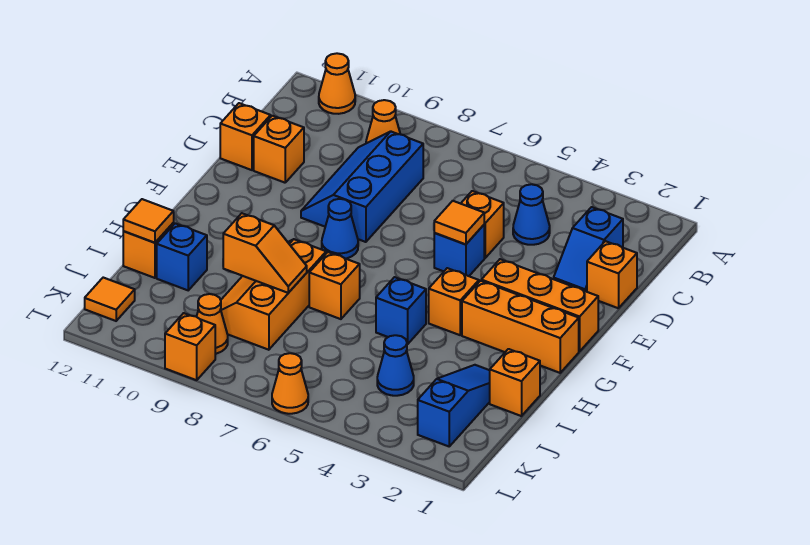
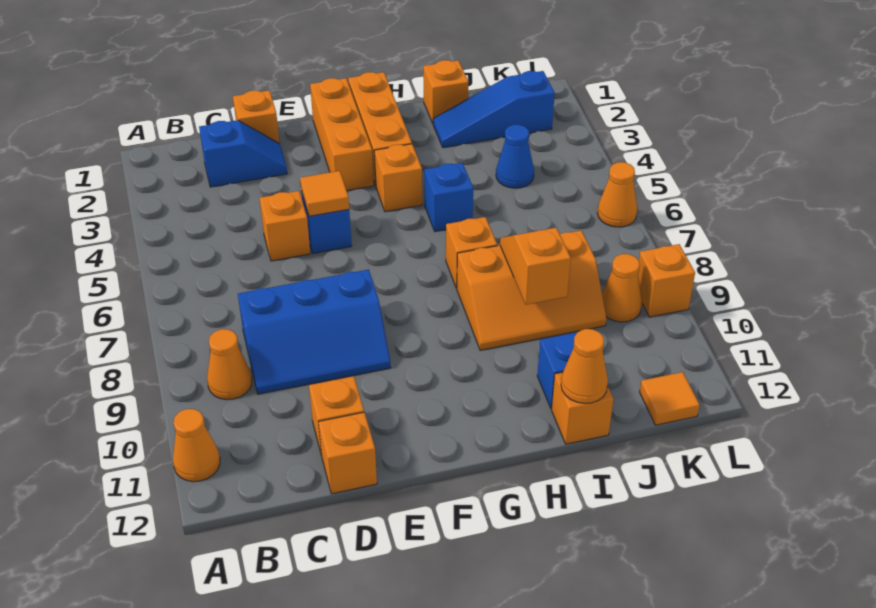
blue cone C4 level 1 -> none
blue cone F8 level 1 -> none
orange tile I12 level 2 -> orange cone I12 level 2

